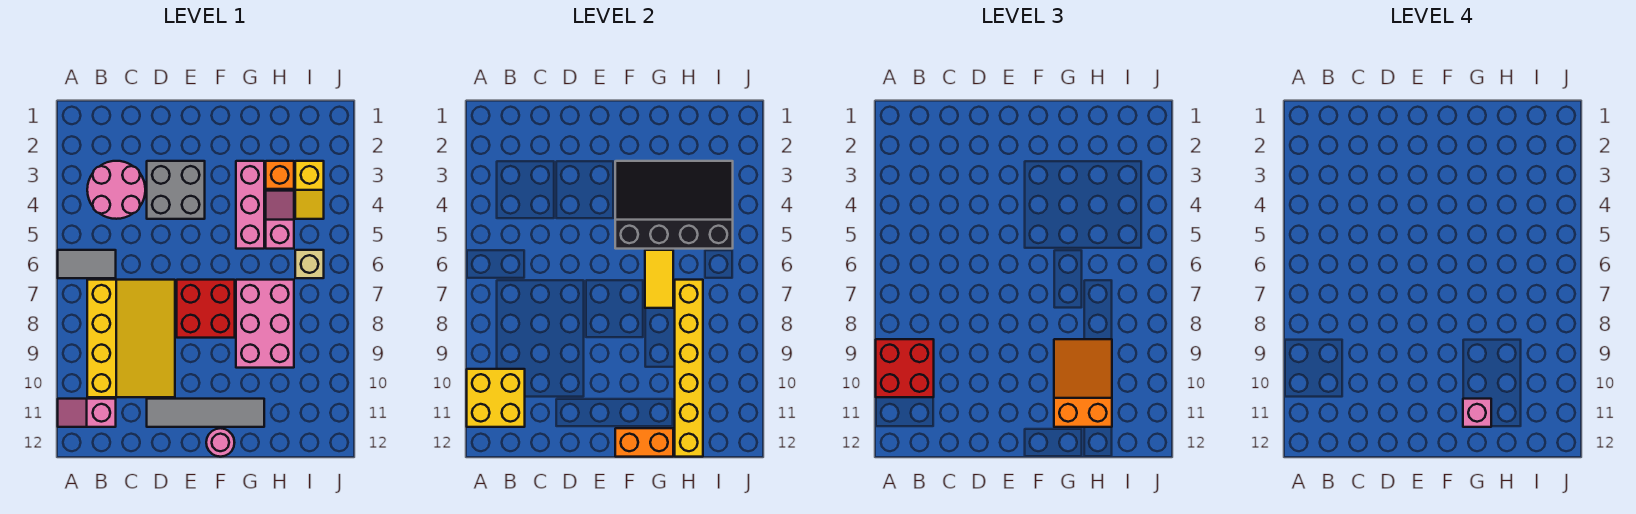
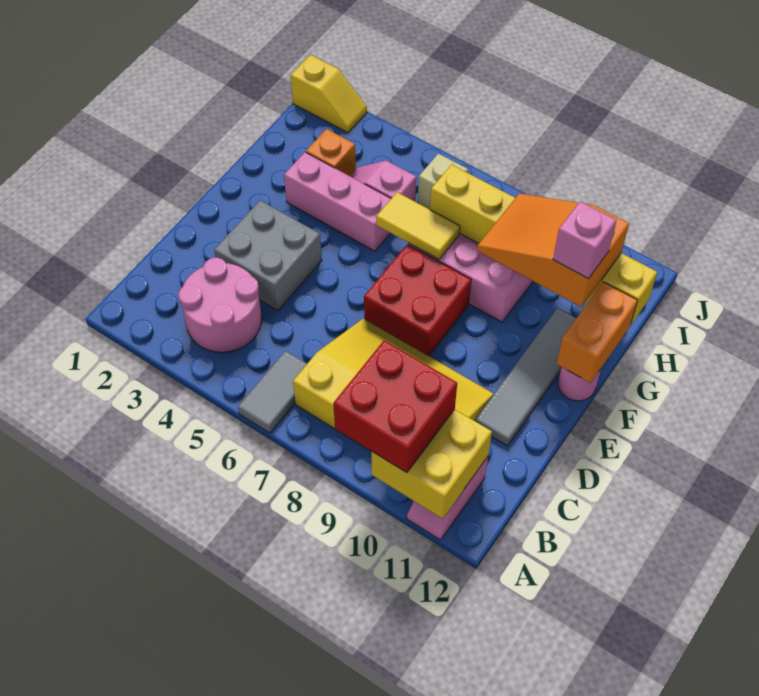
black slope F3:I5 level 2 top 5 -> none
yellow slope I3:I4 level 1 top 3 -> yellow slope J1:J2 level 1 top 1

